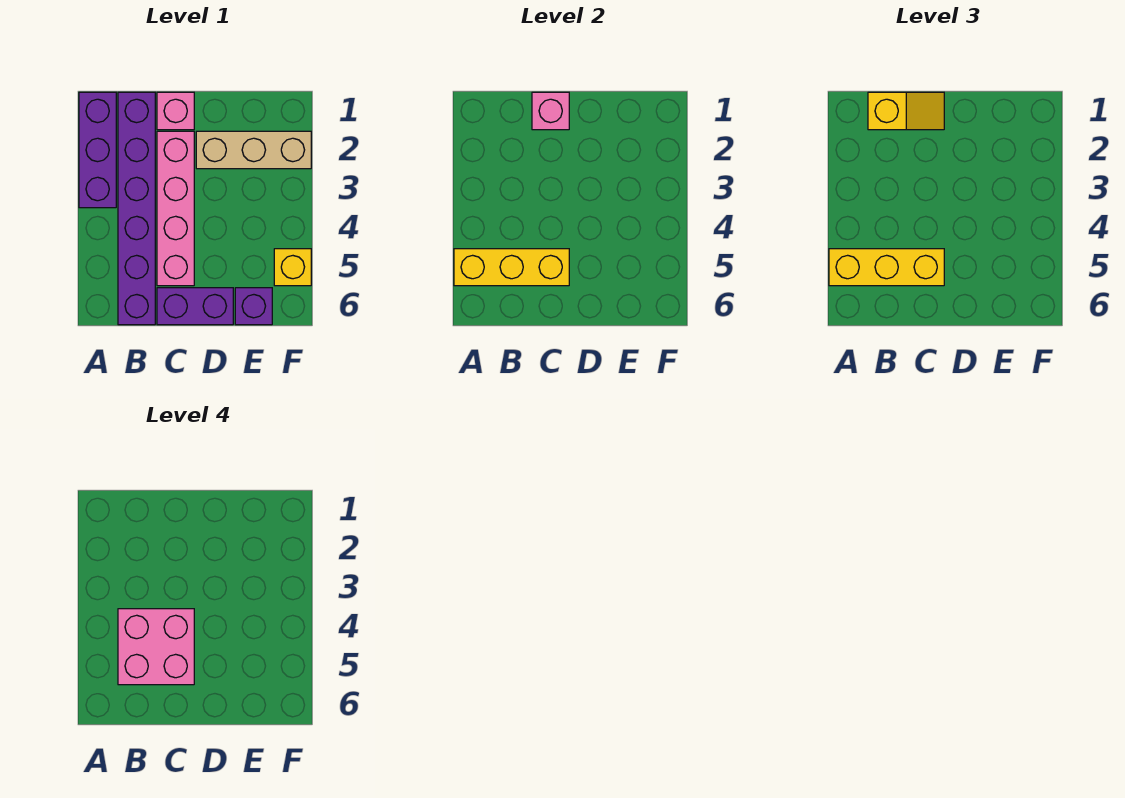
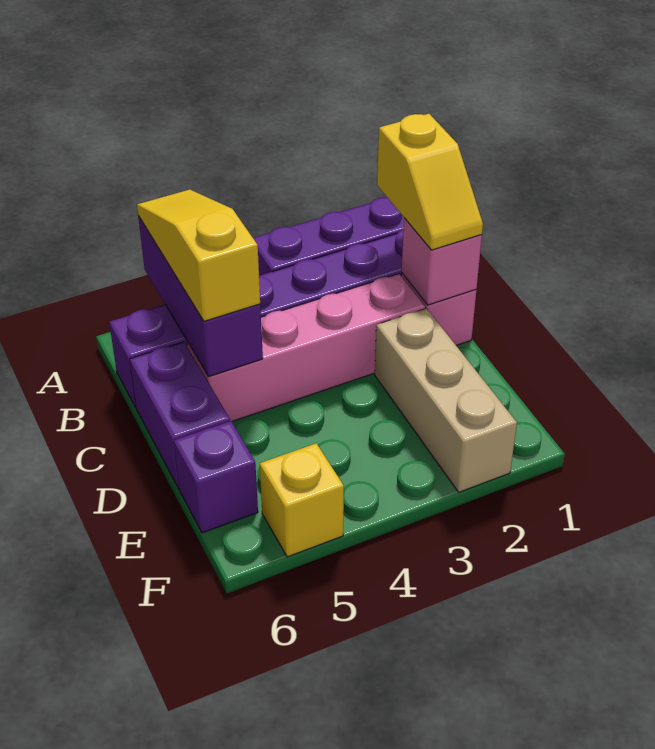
yellow brick A5:C5 level 2 -> purple brick A5:C5 level 2
yellow brick A5:C5 level 3 -> yellow slope A5:C5 level 3 top C
pink brick B4:C5 level 4 -> none

